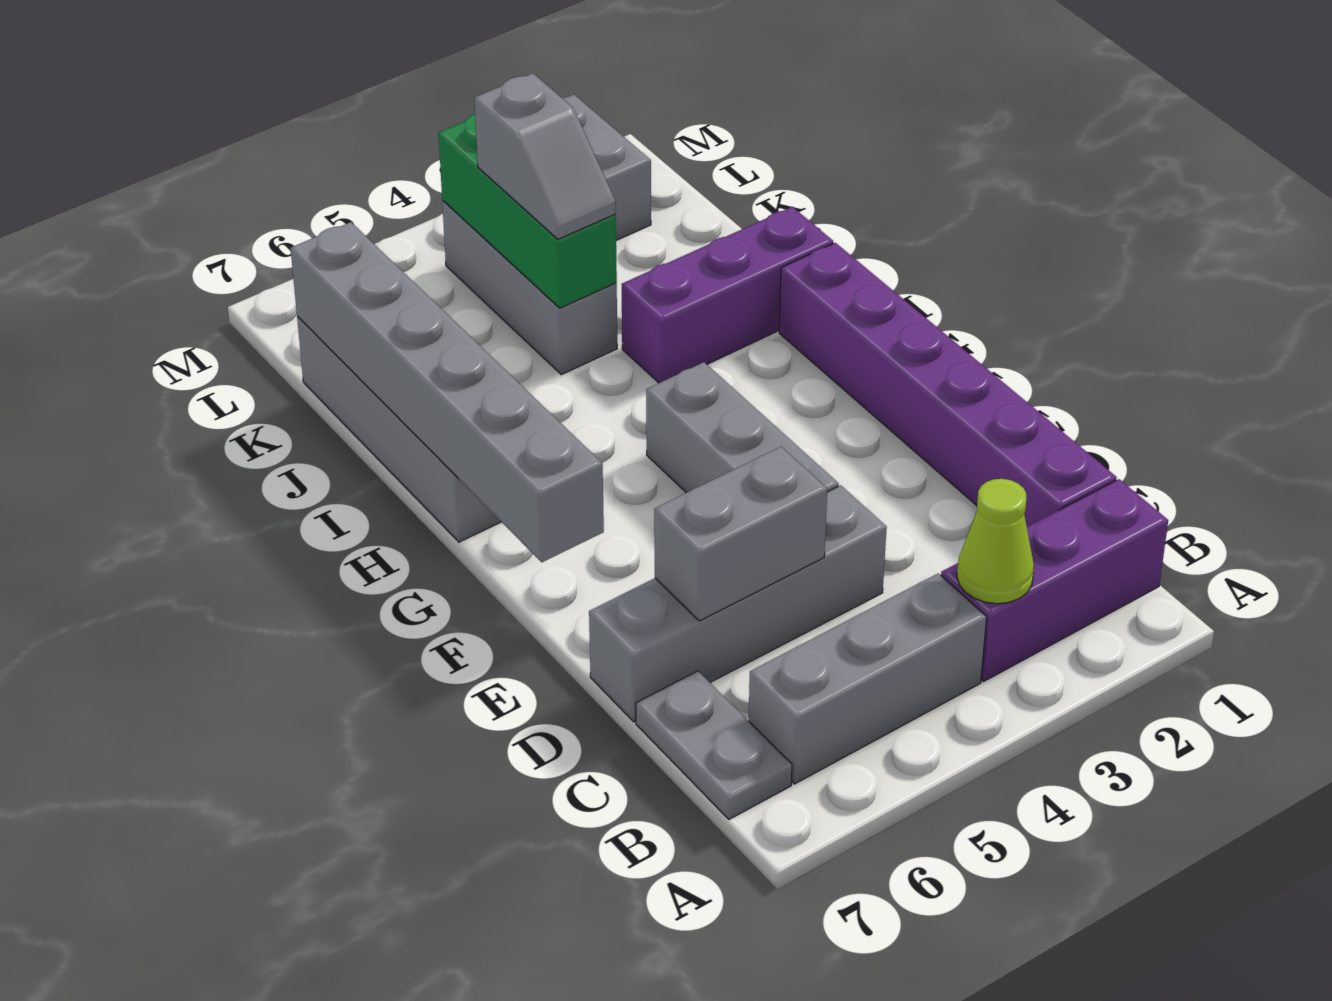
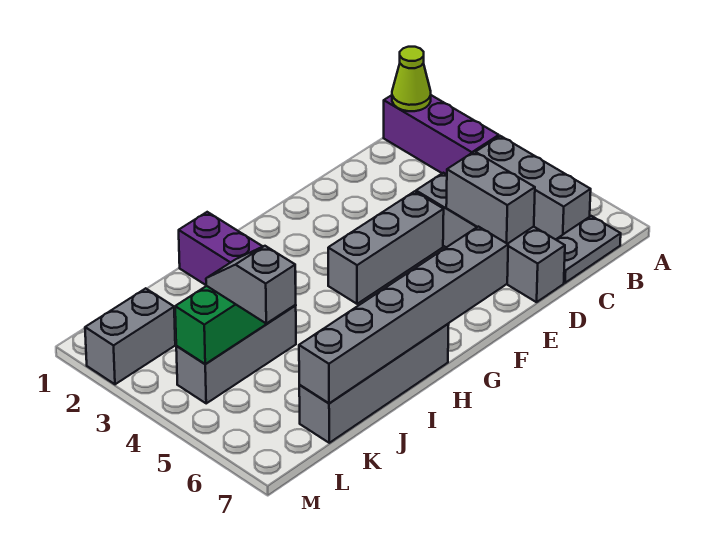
lime cone B3 level 2 -> lime cone B1 level 2
purple brick C1:H1 level 1 -> none
grey slope J4:K4 level 3 top K -> grey slope K4:K5 level 3 top 5

